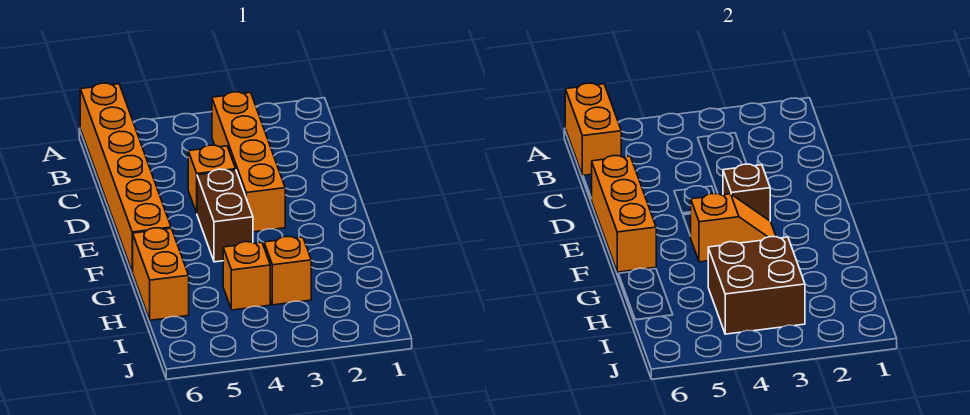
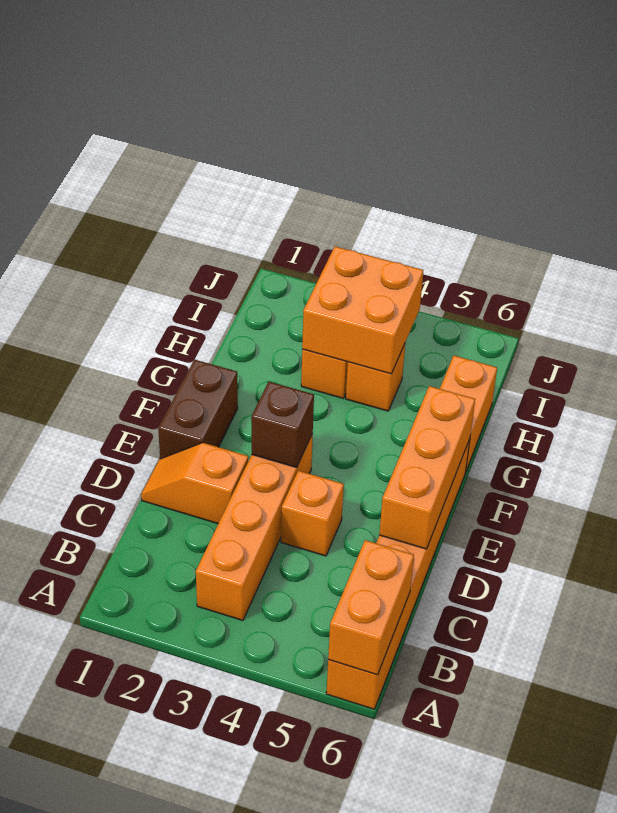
brown brick E4:F4 level 1 -> brown brick E1:F1 level 1
orange slope F3:F4 level 2 top 4 -> orange slope D1:D2 level 1 top 2
brown brick H3:I4 level 2 -> orange brick H3:I4 level 2

